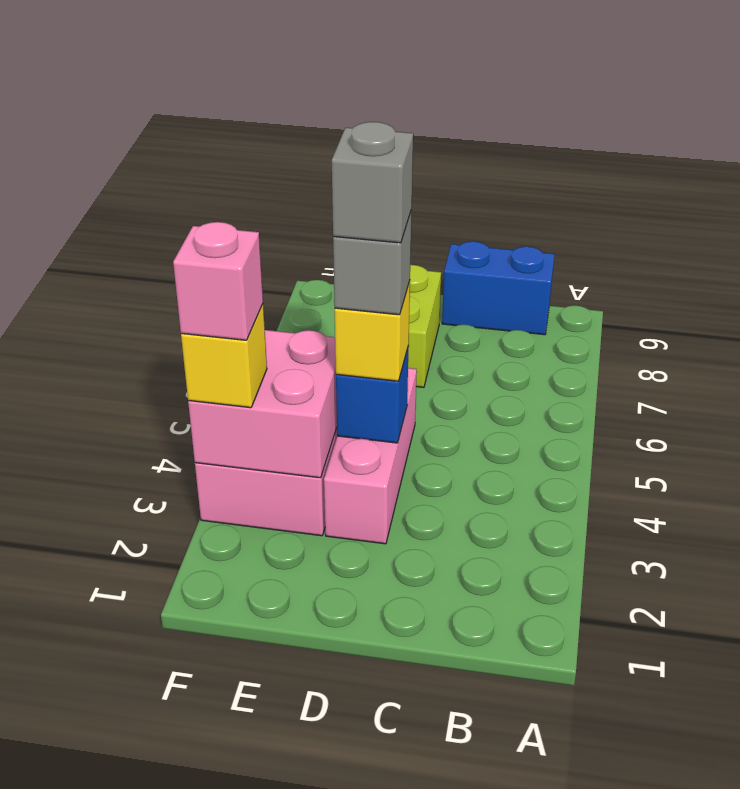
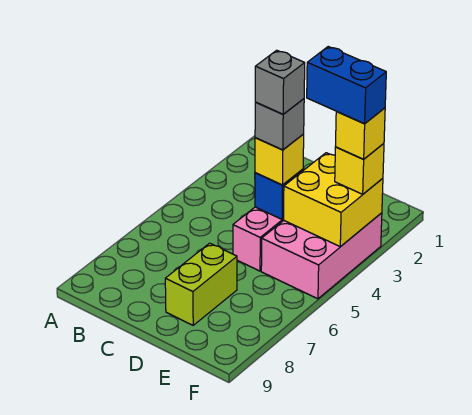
blue brick B9:C9 level 1 -> blue brick E3:F3 level 5
pink brick E3:F4 level 2 -> yellow brick E3:F4 level 2
pink brick F3 level 4 -> yellow brick F3 level 4

